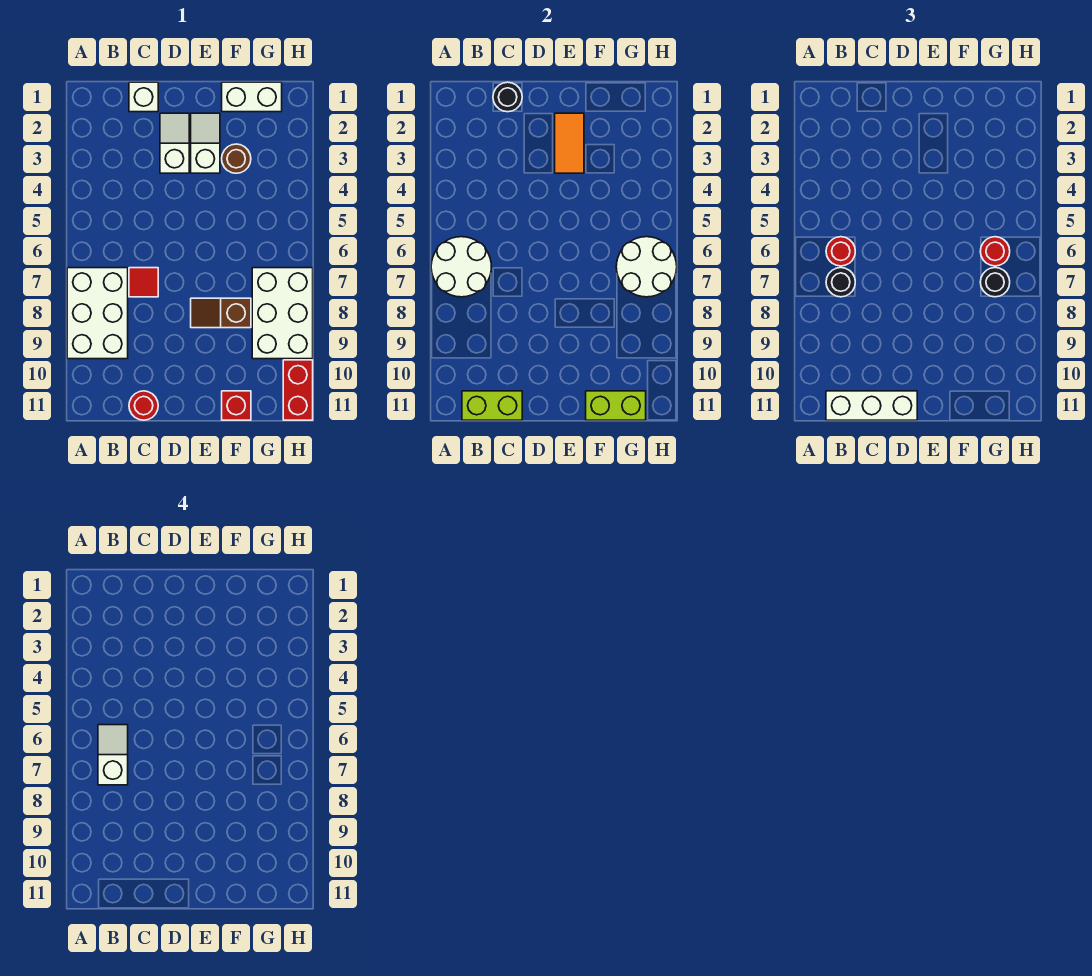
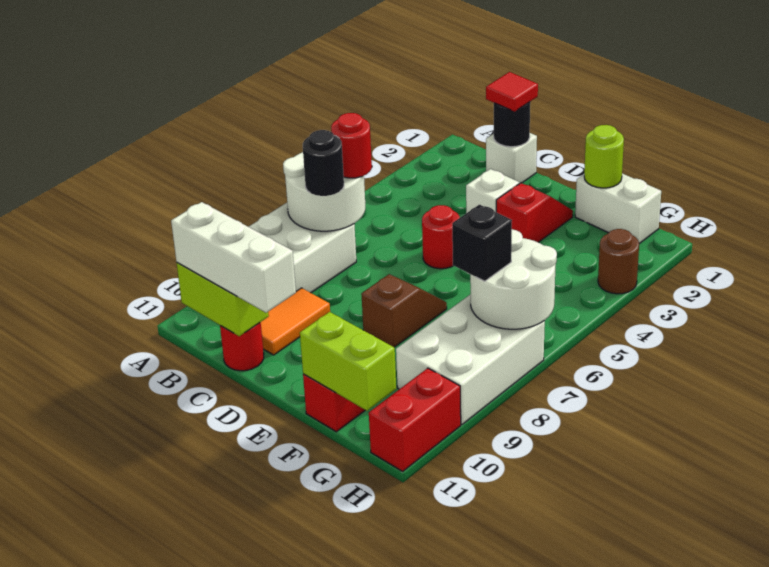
white slope B6:B7 level 4 top 7 -> none
red tile C7 level 1 -> red tile C1 level 3
white slope E2:E3 level 1 top 3 -> red slope E2:E3 level 1 top 3
orange tile E2:E3 level 2 -> orange tile C9:C10 level 1
brown slope E8:F8 level 1 top F -> brown slope E7:E8 level 1 top 8
none -> lime round brick F1 level 2
brown round brick F3 level 1 -> brown round brick H3 level 1
red round brick G6 level 3 -> red round brick D5 level 1
black round brick G7 level 3 -> black brick G7 level 3

